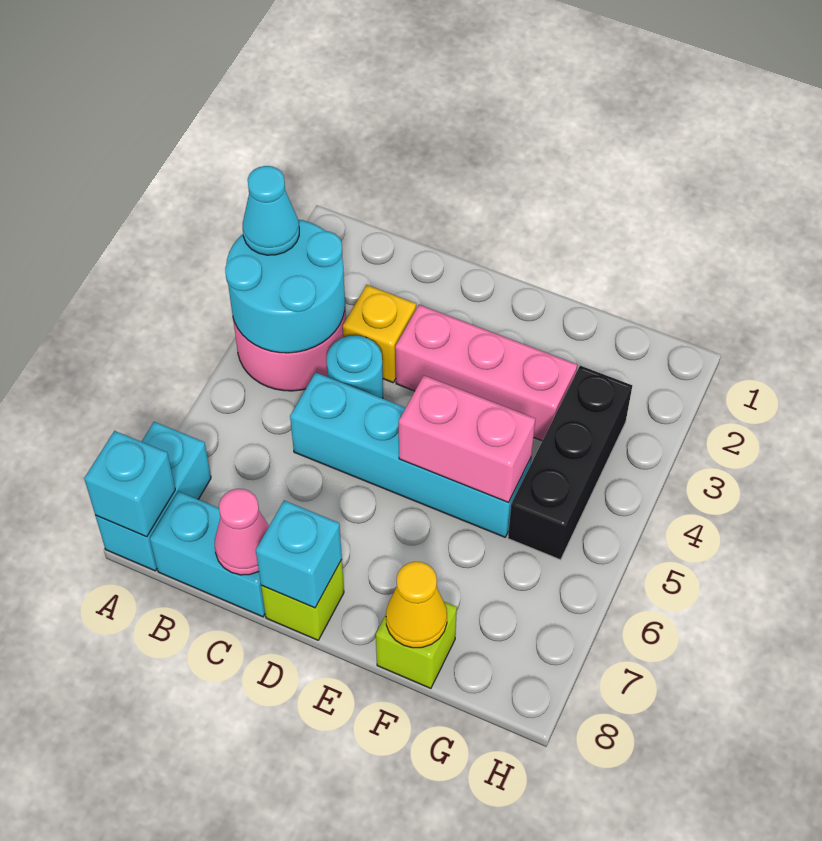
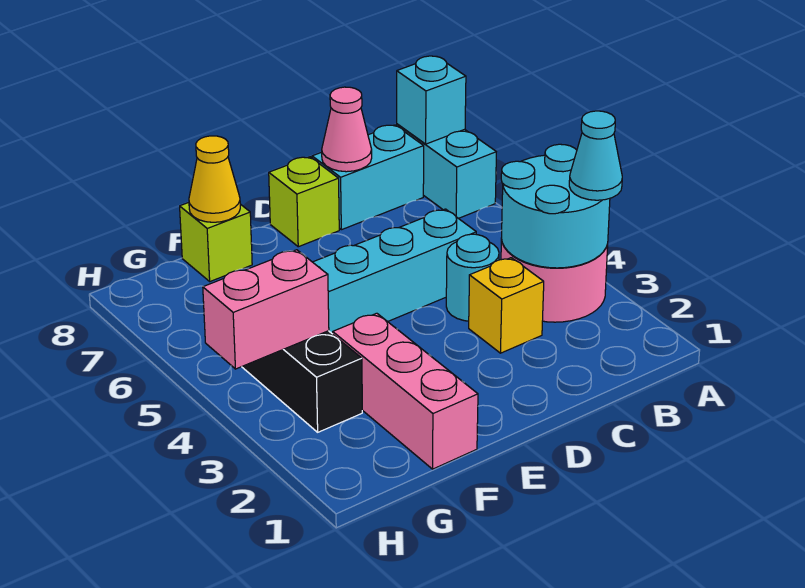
pink brick D3:F3 level 1 -> pink brick F1:F3 level 1
cyan brick D8 level 2 -> none
pink brick E5:F5 level 2 -> pink brick G4:H4 level 2

